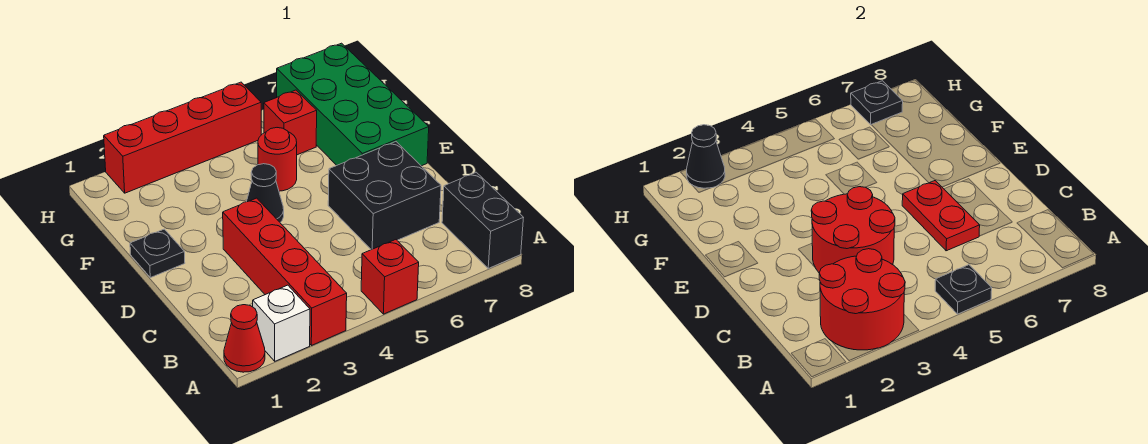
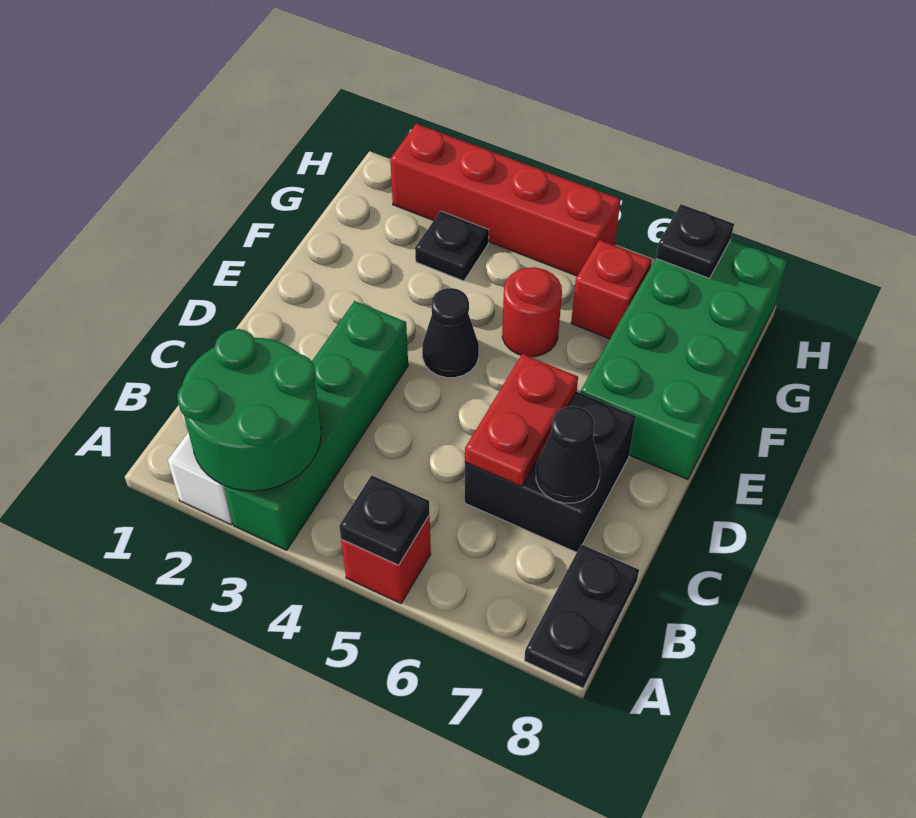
red cone A1 level 1 -> none
red round brick A2:B3 level 2 -> green round brick A2:B3 level 2
red brick A3:D3 level 1 -> green brick A3:D3 level 1
black brick A8:B8 level 1 -> black plate A8:B8 level 1
red round brick C3:D4 level 2 -> none
black plate E1 level 1 -> black plate G3 level 1
black cone H2 level 2 -> black cone C7 level 2

